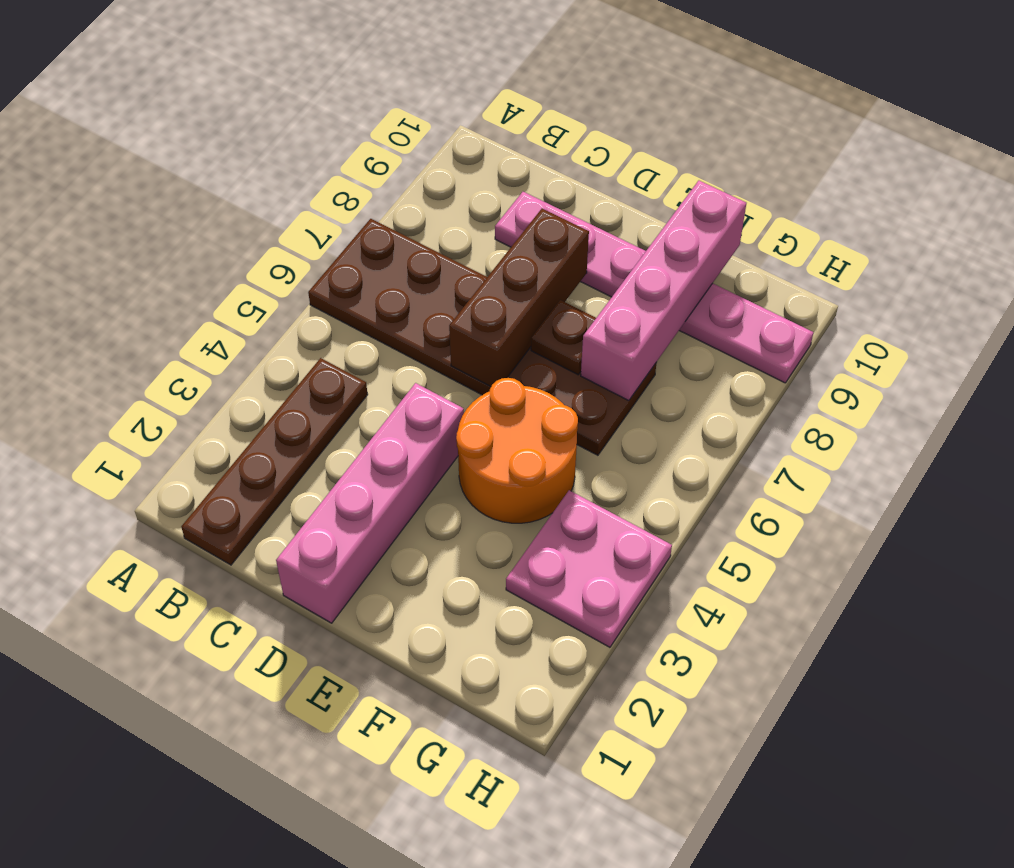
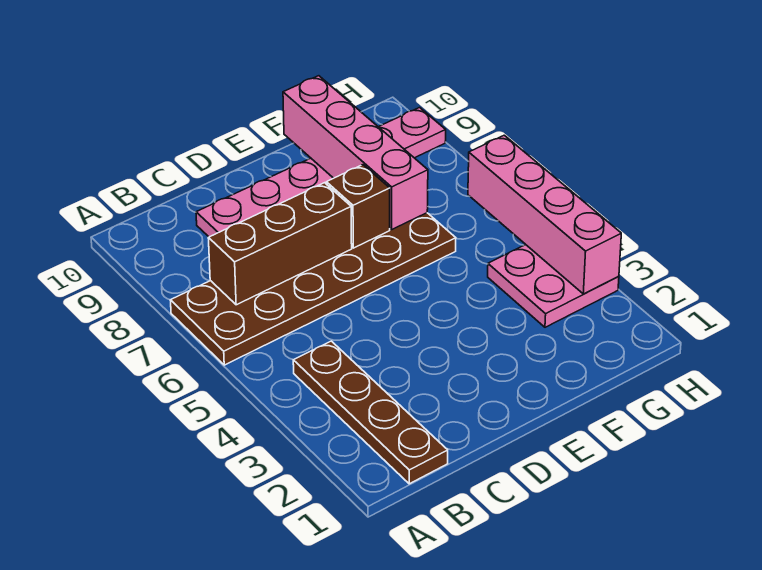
pink brick D1:D4 level 1 -> pink brick H3:H6 level 2
brown brick D6:D8 level 2 -> brown brick B7:D7 level 2
orange round brick E4:F5 level 1 -> none
brown plate E7 level 2 -> brown brick E7 level 2

